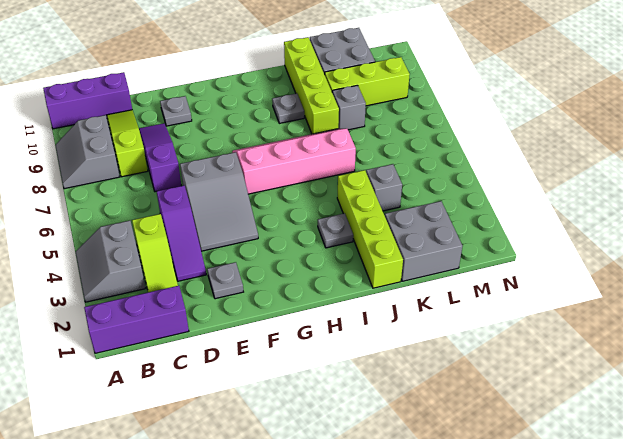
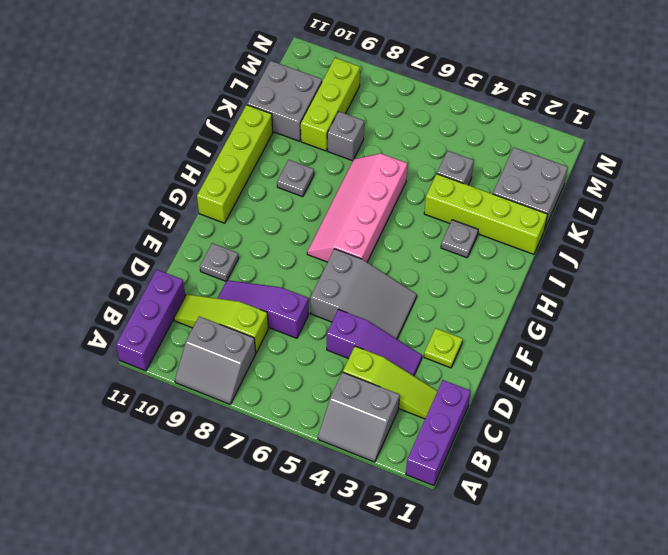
grey plate E2 level 1 -> lime plate E2 level 1
lime brick J8:J11 level 1 -> lime brick G11:J11 level 1

